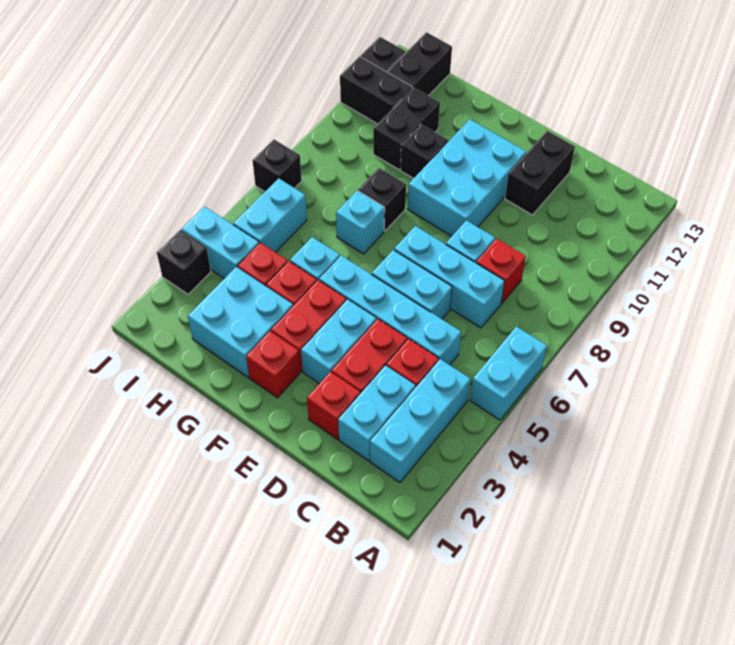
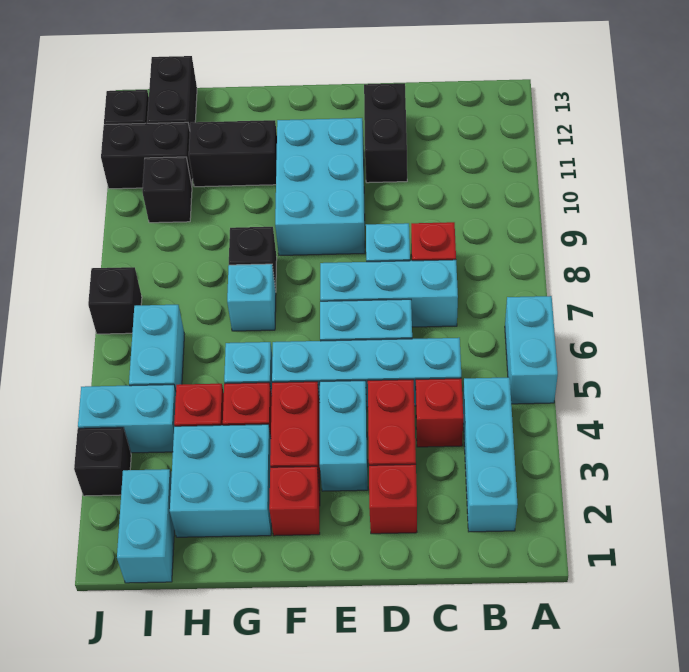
cyan brick C2:C3 level 1 -> cyan brick I1:I2 level 1
black brick G10 level 1 -> black brick I10 level 1
black brick H10:H11 level 1 -> black brick G11:H11 level 1

